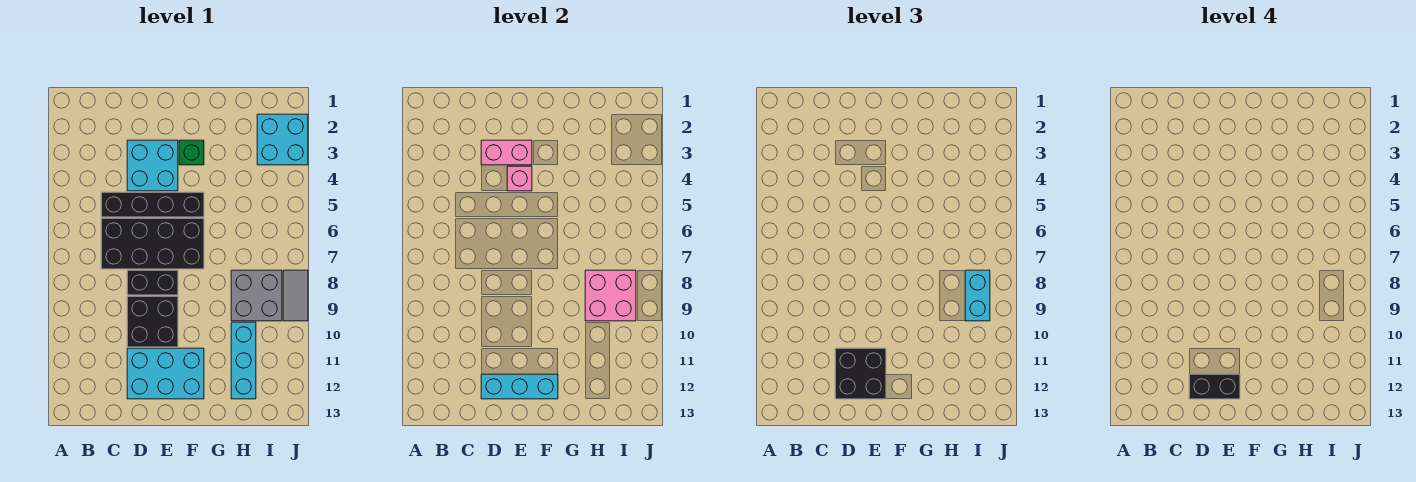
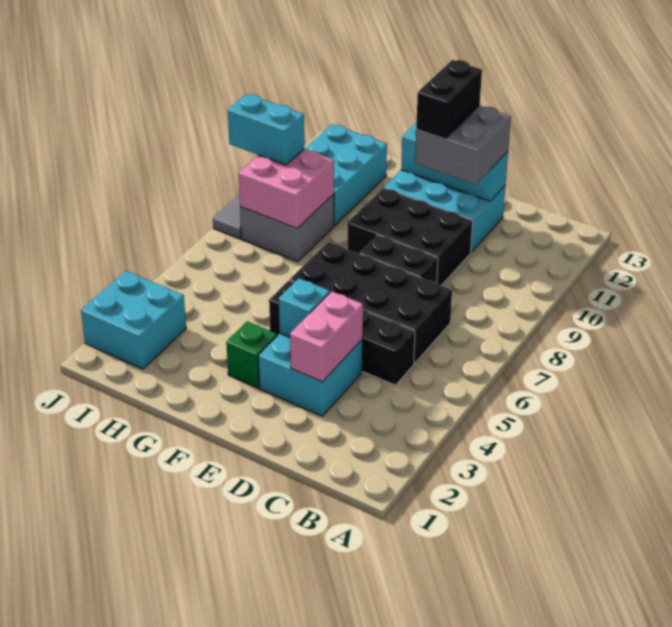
pink brick D3:E3 level 2 -> pink brick D3:D4 level 2
black brick D9:E10 level 1 -> black brick D9:F10 level 1
black brick D11:E12 level 3 -> grey brick D11:E12 level 3
black brick D12:E12 level 4 -> black brick E11:E12 level 4
pink brick E4 level 2 -> cyan brick E4 level 2
cyan brick H10:H12 level 1 -> cyan brick H10:I12 level 1
cyan brick I8:I9 level 3 -> cyan brick I9:J9 level 3

